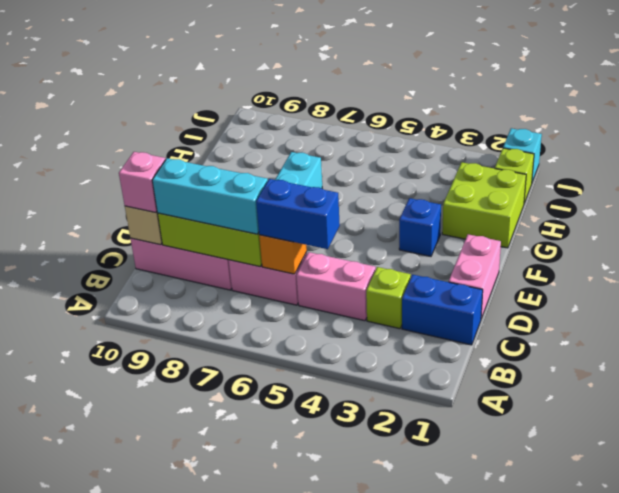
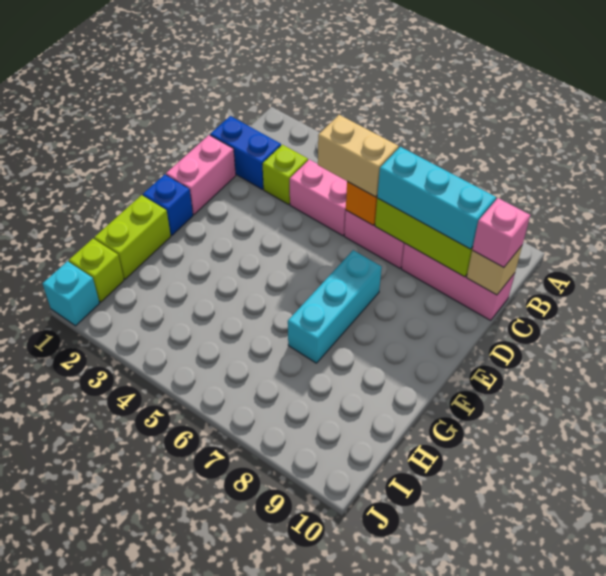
blue brick C5:C6 level 3 -> tan brick C5:C6 level 3
blue brick F3 level 1 -> blue brick F1 level 1
lime brick G1:H2 level 1 -> lime brick G1:H1 level 1

